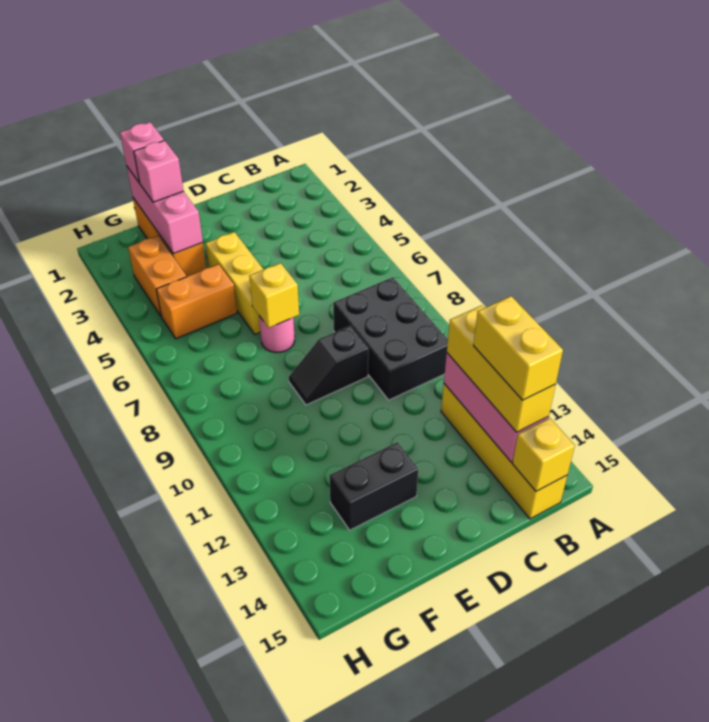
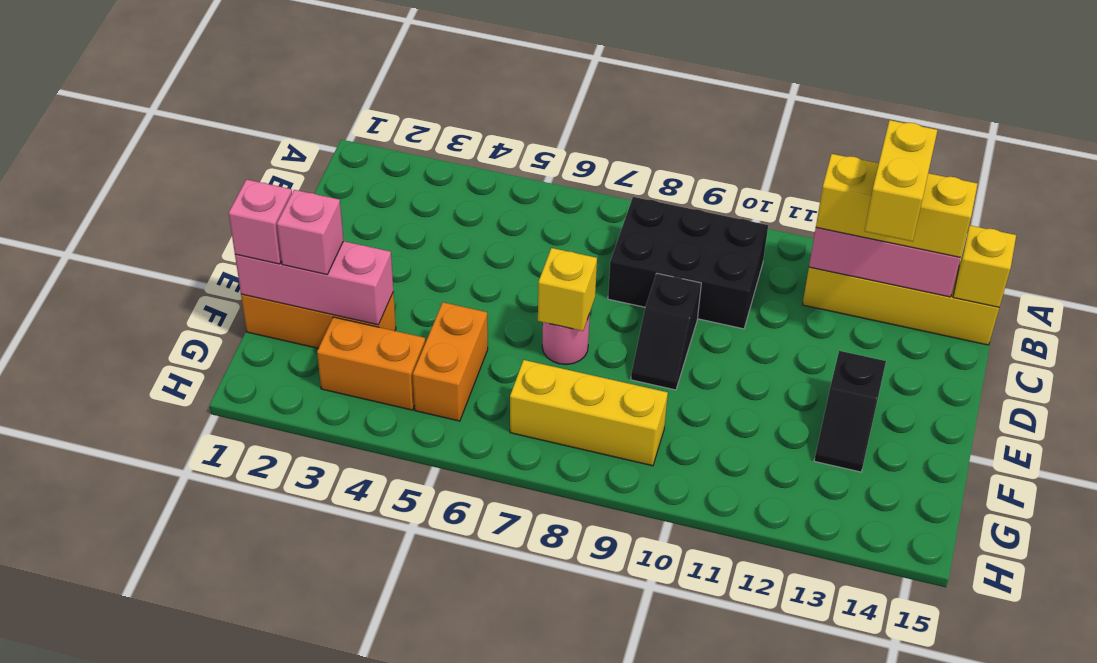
yellow brick B13:B14 level 4 -> yellow brick B13:C13 level 4
yellow brick E4:E6 level 1 -> yellow brick G7:G9 level 1
black brick E13:F13 level 1 -> black slope E13:F13 level 1 top E

